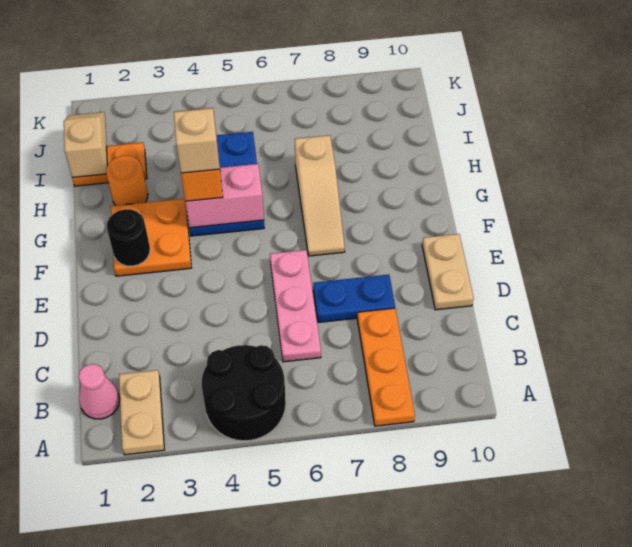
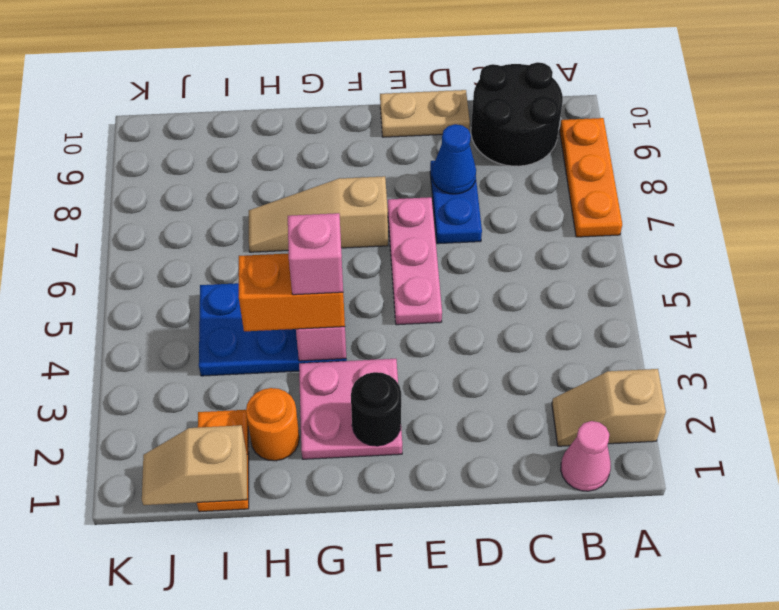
tan plate A2:B2 level 1 -> tan slope A2:B2 level 1 top A
black round brick A4:B5 level 1 -> black round brick B9:C10 level 1
orange plate A8:C8 level 1 -> orange plate A7:A9 level 1
pink plate C6:E6 level 1 -> pink plate E5:E7 level 1
none -> blue cone D8 level 2
orange plate F2:G3 level 1 -> pink plate F2:G3 level 1
tan slope F7:H7 level 1 top H -> tan slope F7:H7 level 1 top F
tan brick G4 level 4 -> pink brick G4 level 4

